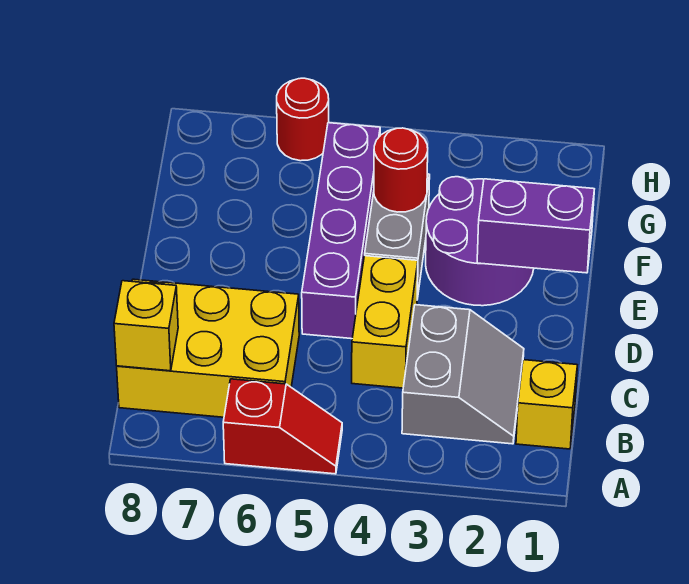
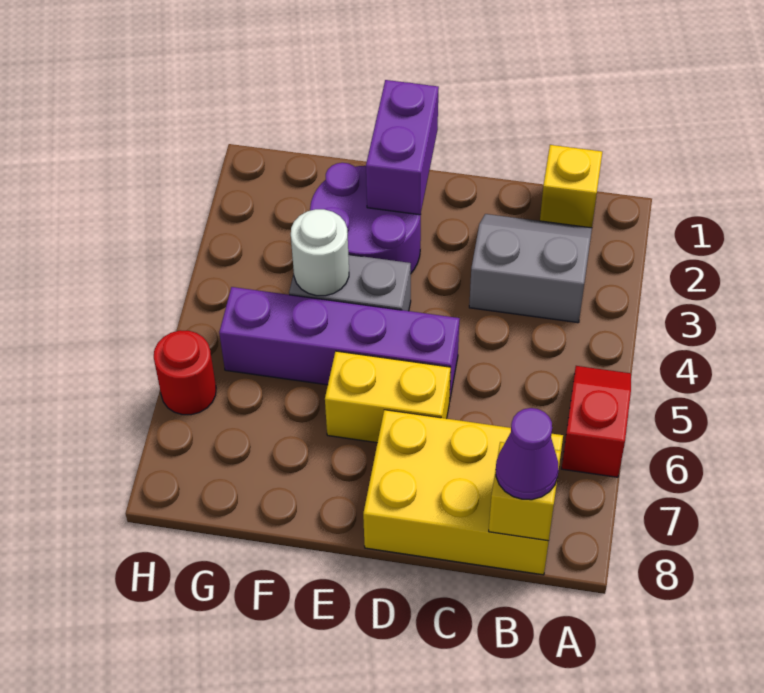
yellow brick B6:C8 level 1 -> yellow brick B7:D8 level 1
none -> purple cone B8 level 3
yellow brick C4:D4 level 1 -> yellow brick D6:E6 level 1
red round brick F4 level 2 -> white round brick F4 level 2

